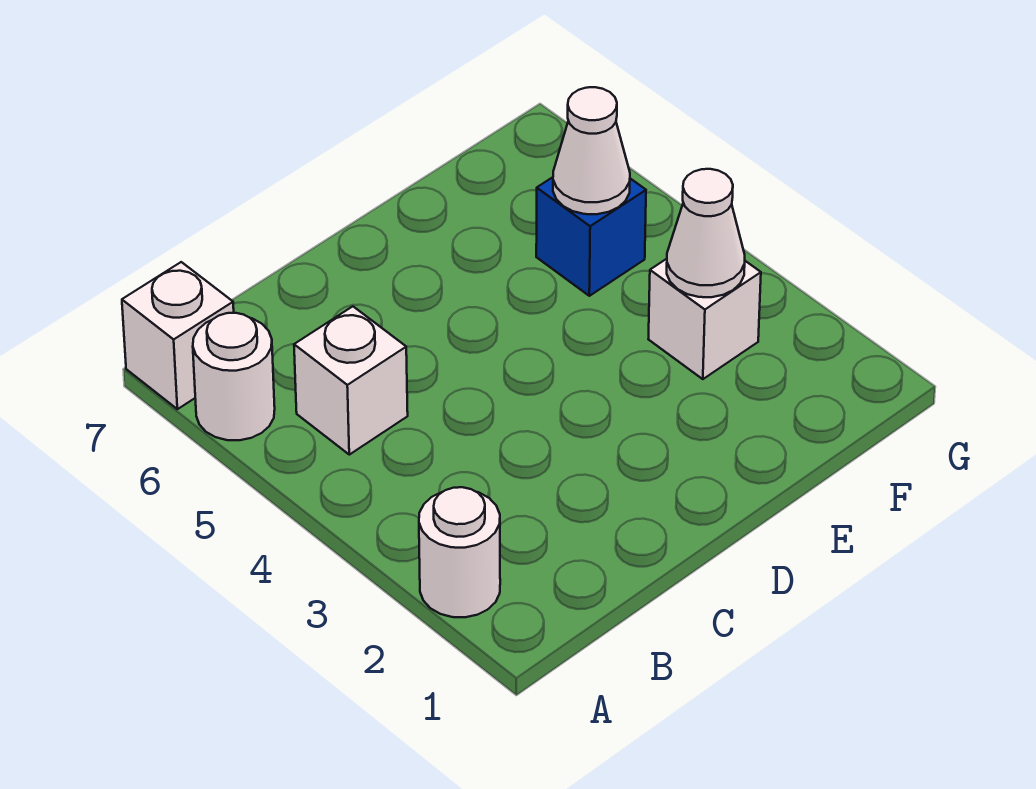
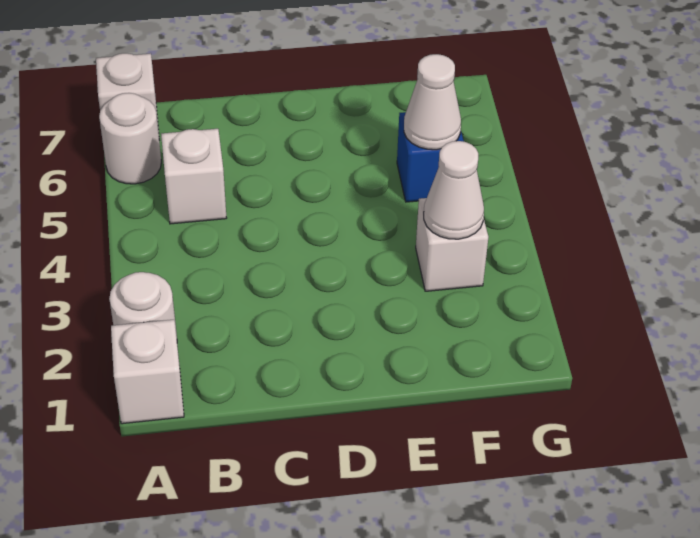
none -> white brick A1 level 1

